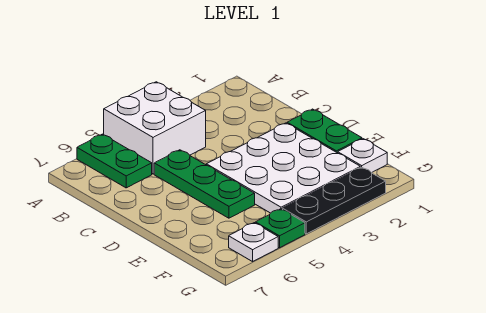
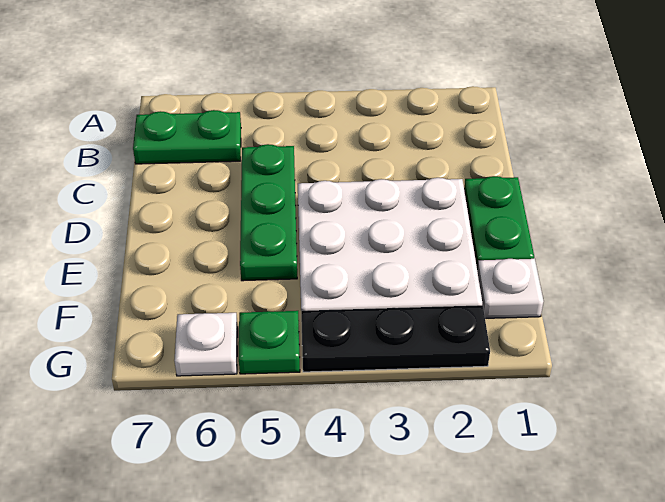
white brick A4:B5 level 1 -> none
green plate A6:B6 level 1 -> green plate B6:B7 level 1

